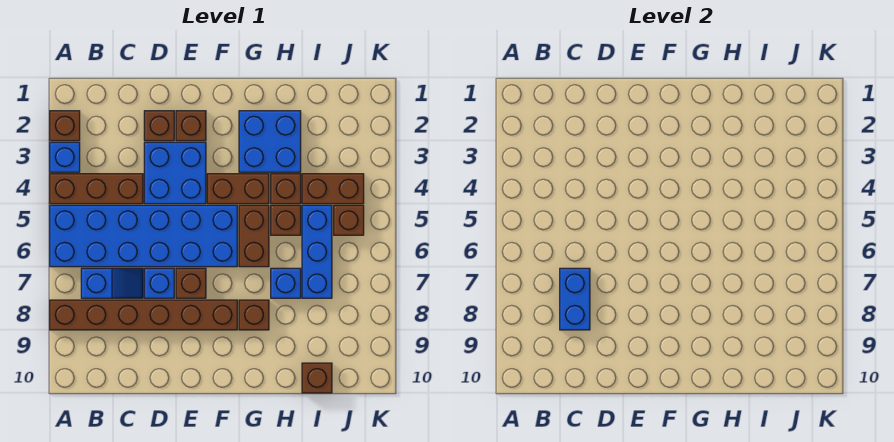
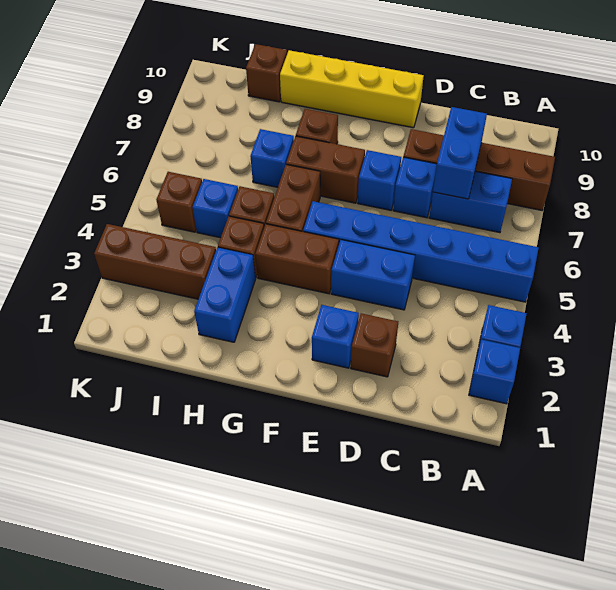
brown brick A2 level 1 -> blue brick A2 level 1
brown brick A4:C4 level 1 -> brown brick I3:K3 level 1
blue brick A5:F6 level 1 -> blue brick A5:F5 level 1
brown brick A8:F8 level 1 -> brown brick A8:D8 level 1
blue slope B7:C7 level 1 top B -> blue brick B7:C7 level 1
blue brick D3:E4 level 1 -> blue brick D4:E4 level 1
brown brick E2 level 1 -> blue brick E2 level 1
brown brick E7 level 1 -> blue brick E7 level 1
none -> yellow brick E10:H10 level 1
blue brick G2:H3 level 1 -> blue brick H2:H3 level 1
brown brick I4:J4 level 1 -> brown brick F7:G7 level 1
blue brick I5:I7 level 1 -> blue brick I5 level 1

